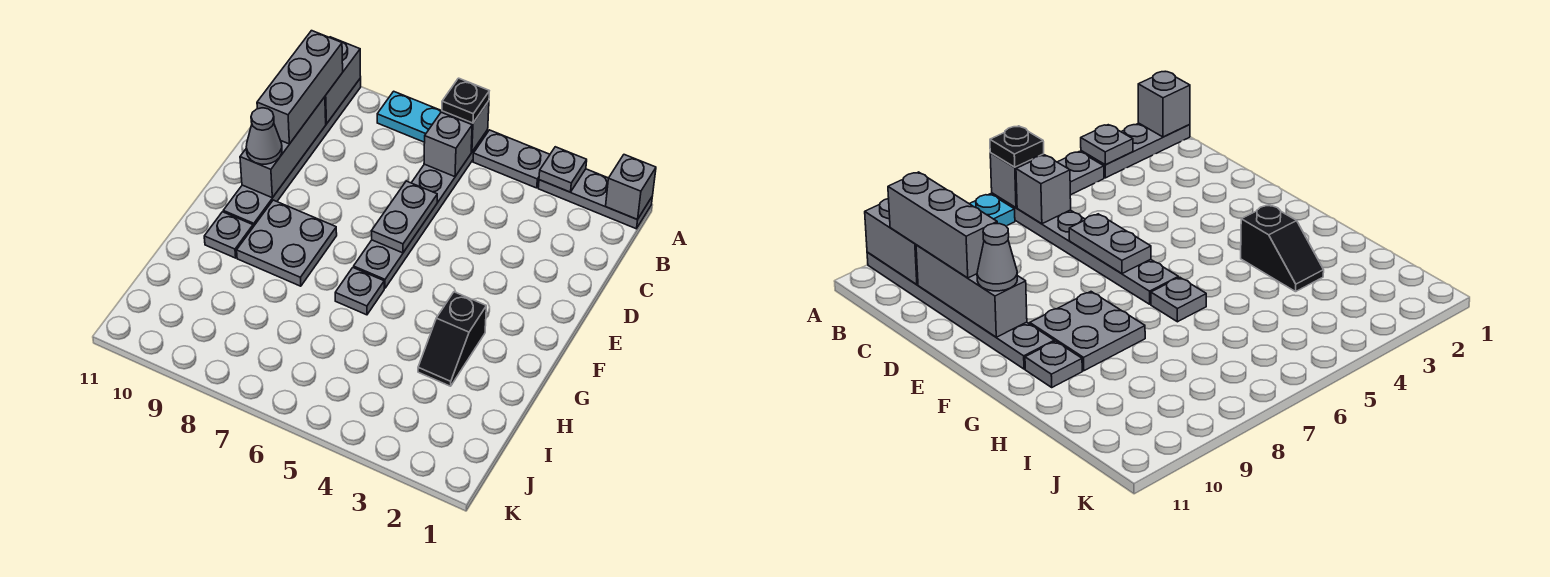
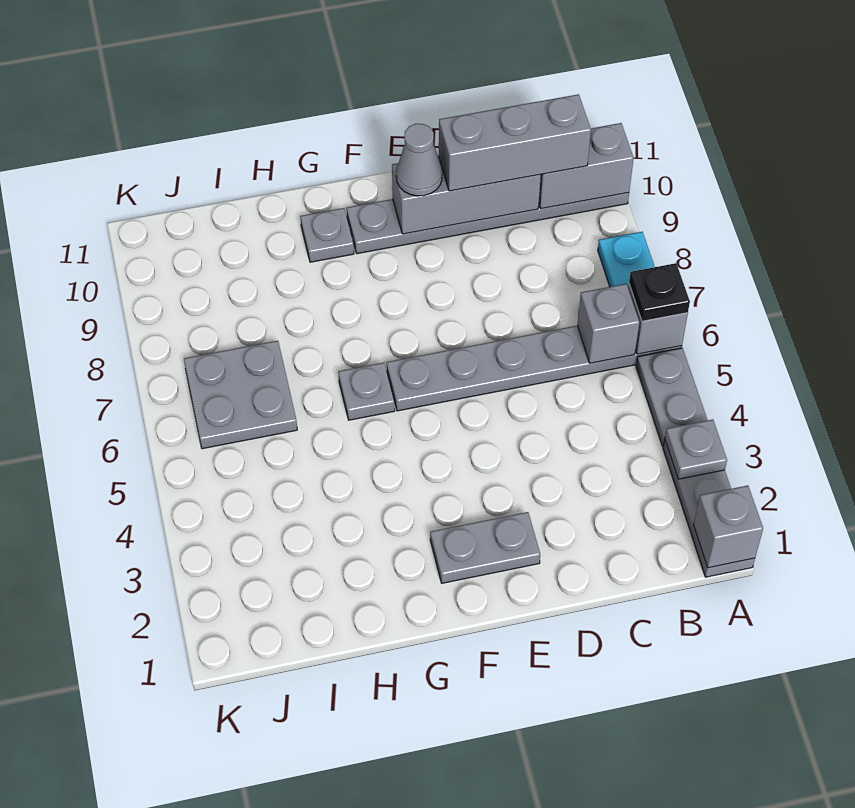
grey plate D6:E6 level 2 -> grey plate E2:F2 level 1
grey plate F8:G9 level 1 -> grey plate I6:J7 level 1
black slope G3:H3 level 1 top G -> none

